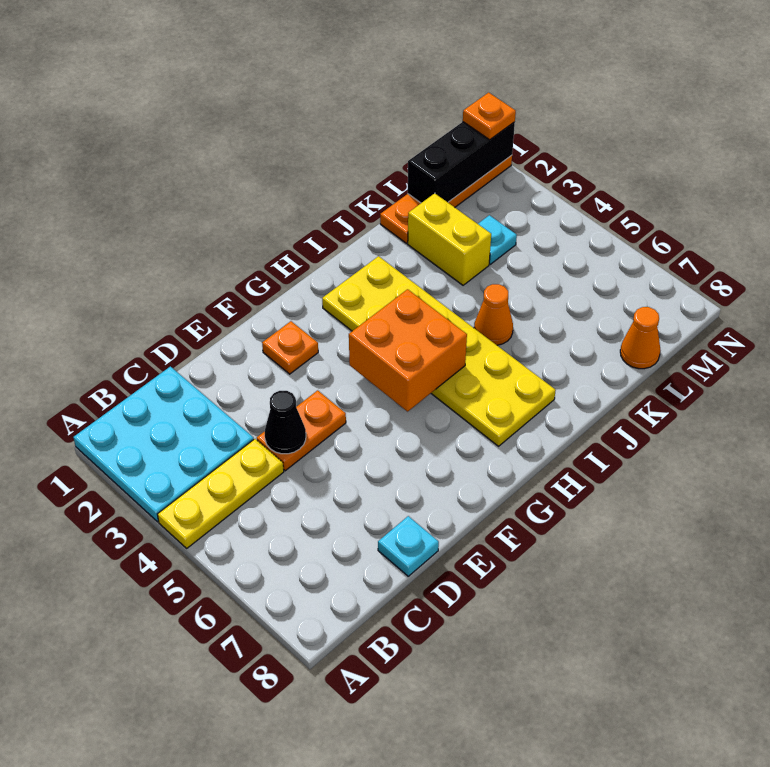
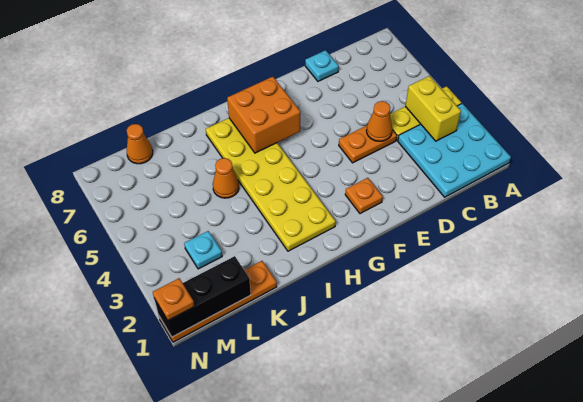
black cone D4 level 2 -> orange cone D4 level 2
orange brick G4:H5 level 2 -> orange brick G6:H7 level 2
yellow brick K2:K3 level 1 -> yellow brick B3:B4 level 2

